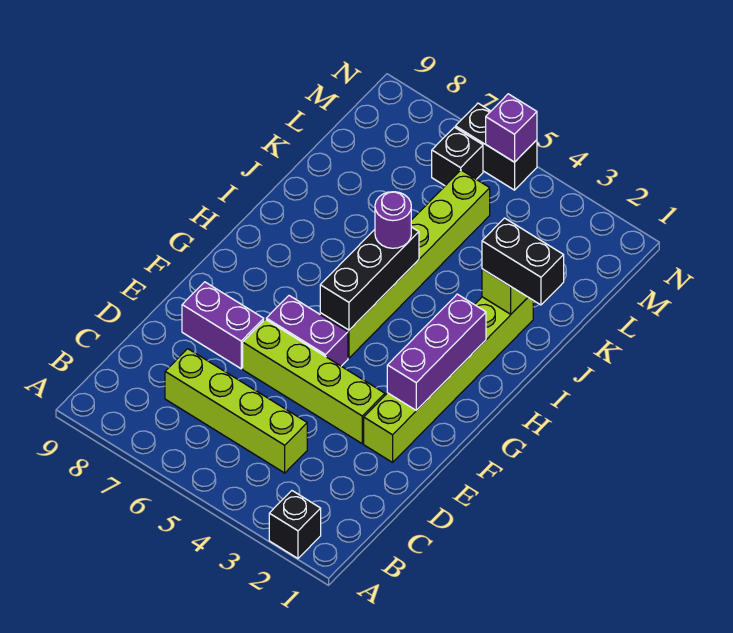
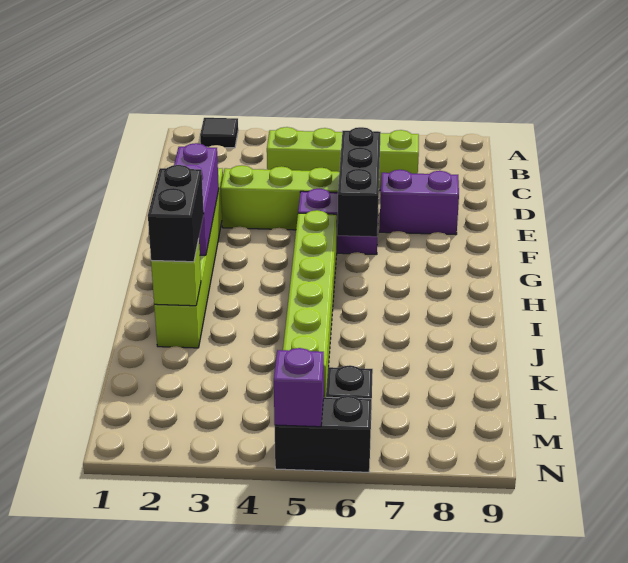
black brick A2 level 1 -> black tile A2 level 1
black brick G5:I5 level 2 -> black brick E6:G6 level 2
purple round brick I5 level 3 -> none
black brick J1:J2 level 3 -> black brick I2:J2 level 3

